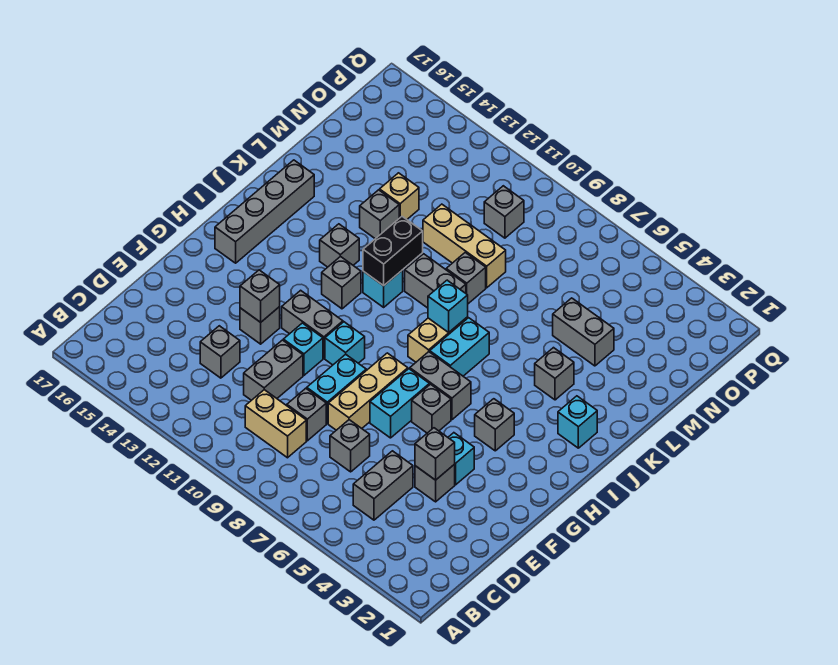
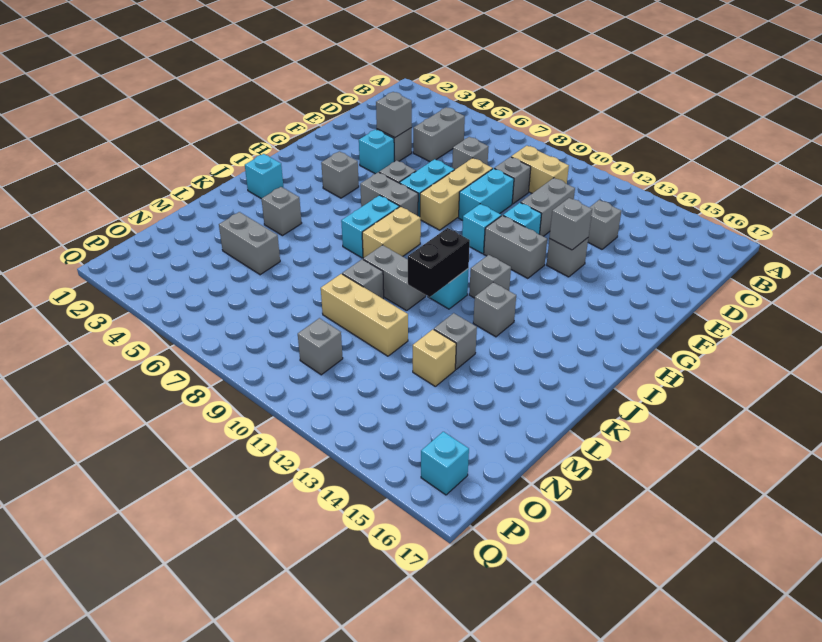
grey brick H16:K16 level 1 -> none
cyan brick J8 level 2 -> cyan brick P16 level 1

